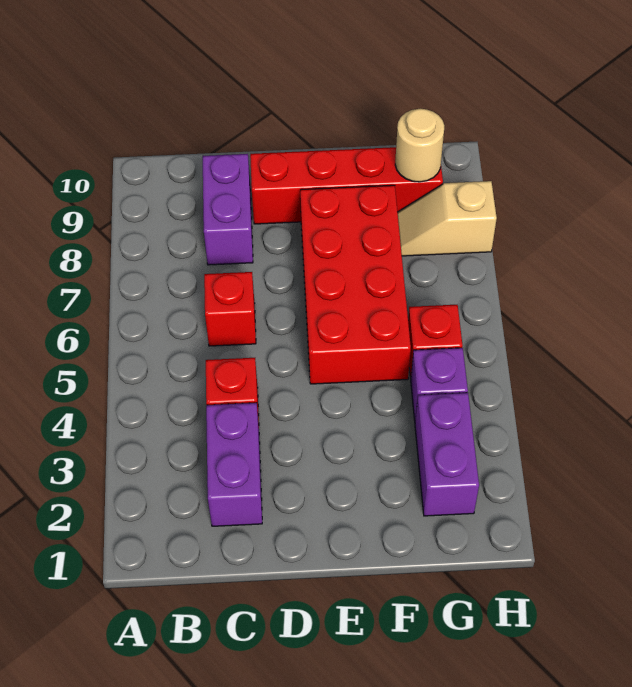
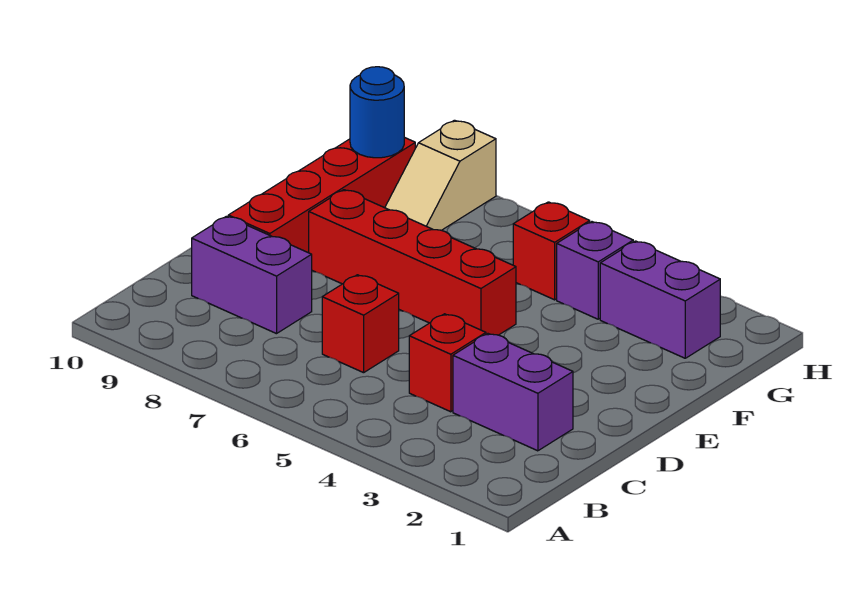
red brick E5:F8 level 1 -> red brick E5:E8 level 1
tan round brick G9 level 2 -> blue round brick G9 level 2

